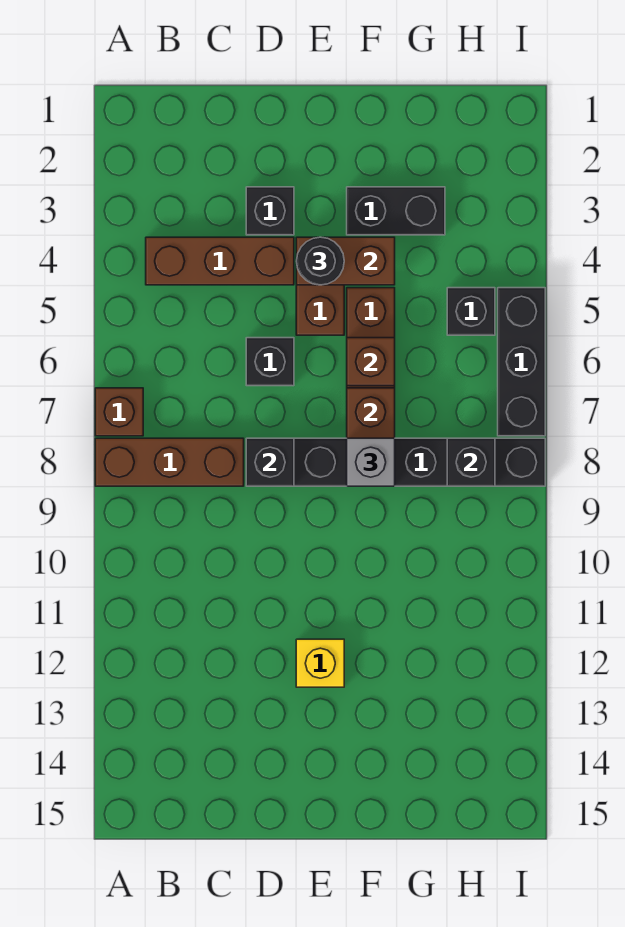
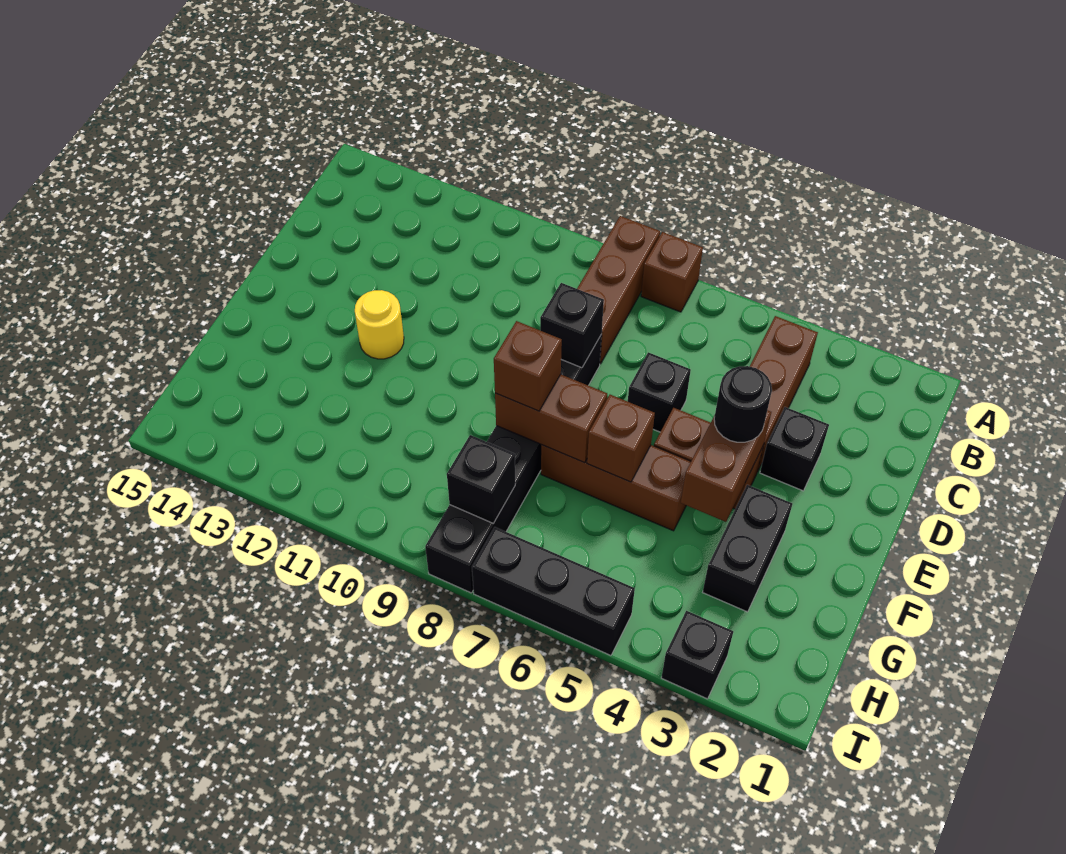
yellow brick E12 level 1 -> yellow round brick E12 level 1
grey brick F8 level 3 -> brown brick F8 level 3
black brick H5 level 1 -> black brick I3 level 1

